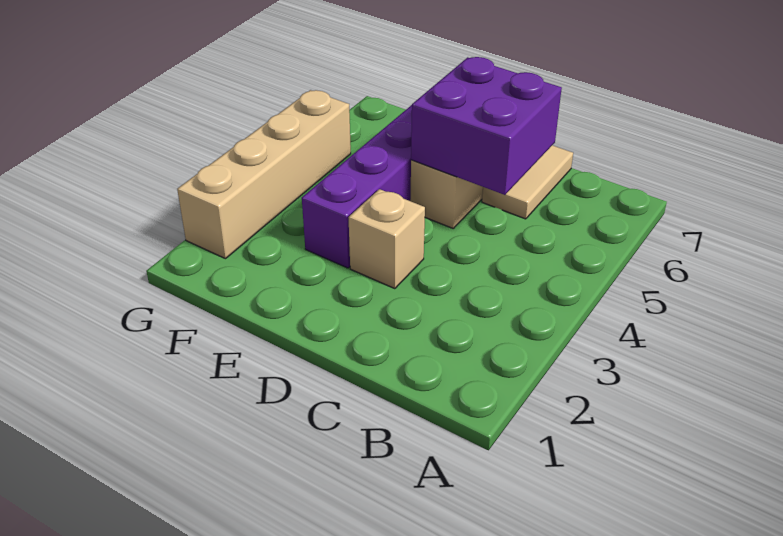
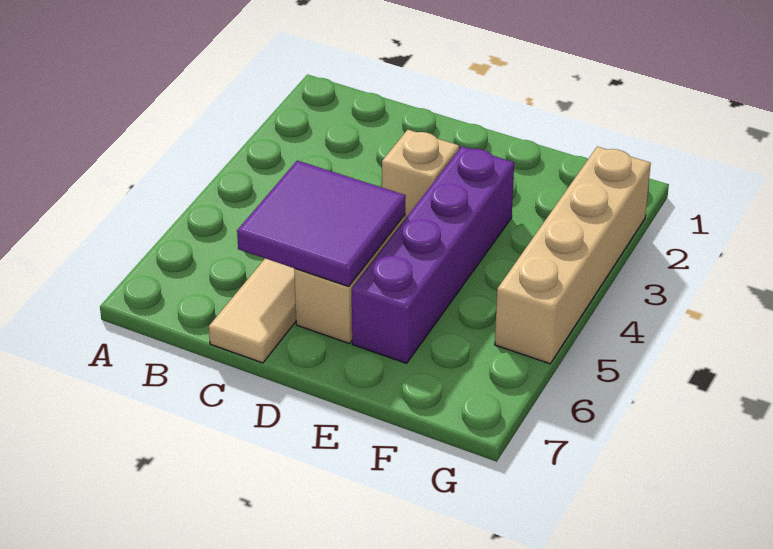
purple brick C5:D6 level 2 -> purple tile C5:D6 level 2

